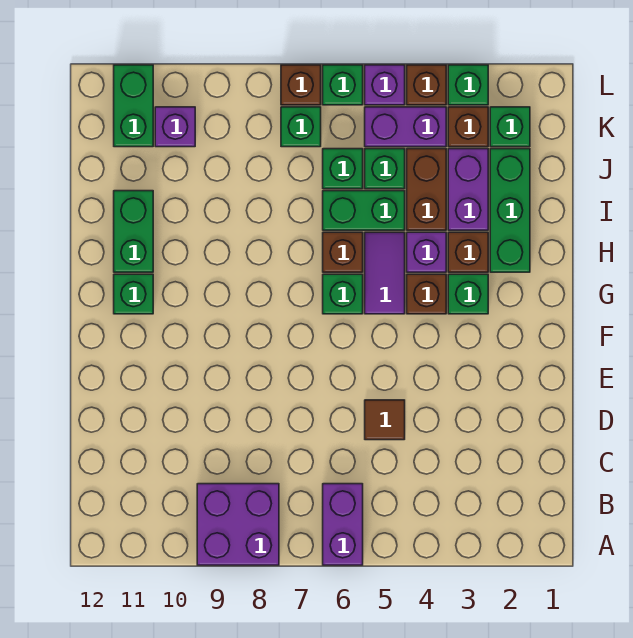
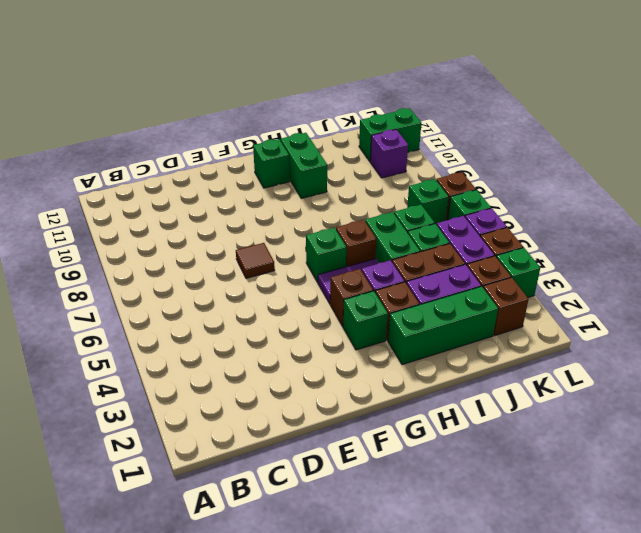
purple brick A6:B6 level 1 -> none
purple brick A8:B9 level 1 -> none
brown tile D5 level 1 -> brown tile E7 level 1
green brick H11:I11 level 1 -> green brick H10:H11 level 1
green brick K2 level 1 -> brown brick K2 level 1

